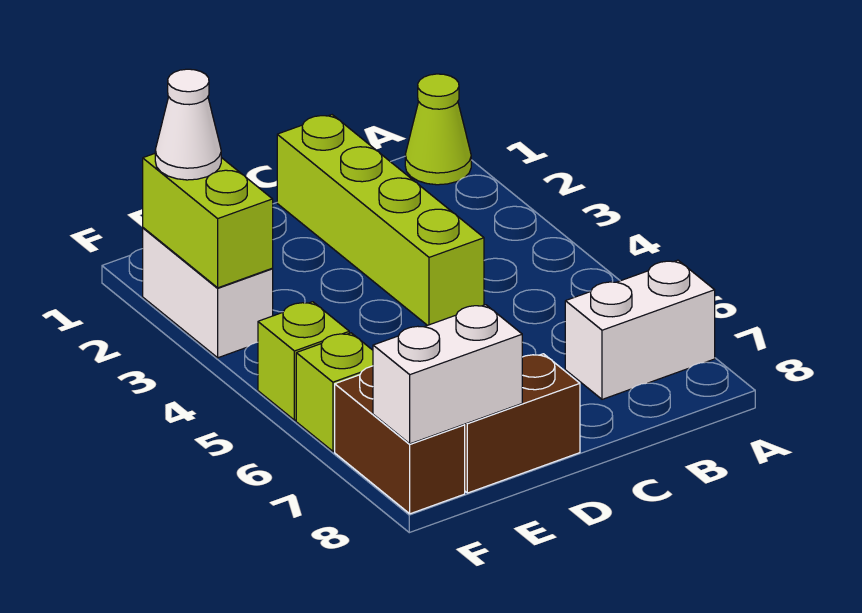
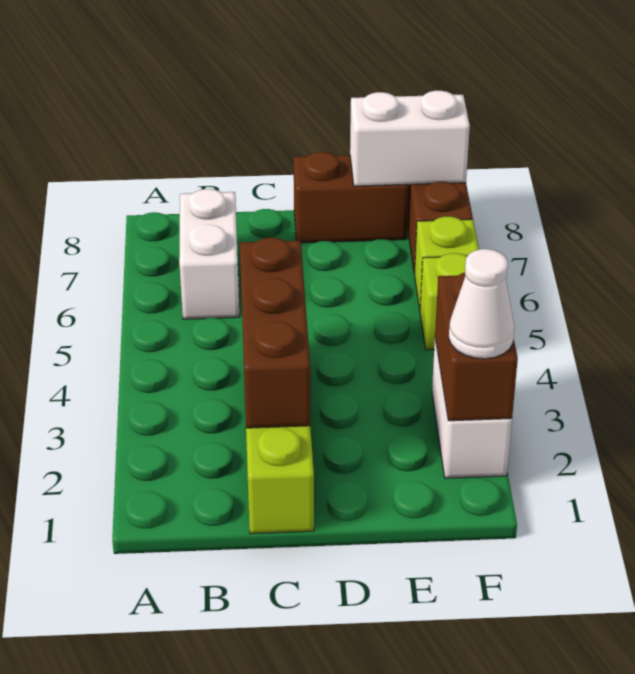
lime cone A1 level 1 -> none
white brick A7:B7 level 1 -> white brick B6:B7 level 1
none -> brown brick C2:C4 level 2
lime brick F2:F3 level 2 -> brown brick F2:F3 level 2

